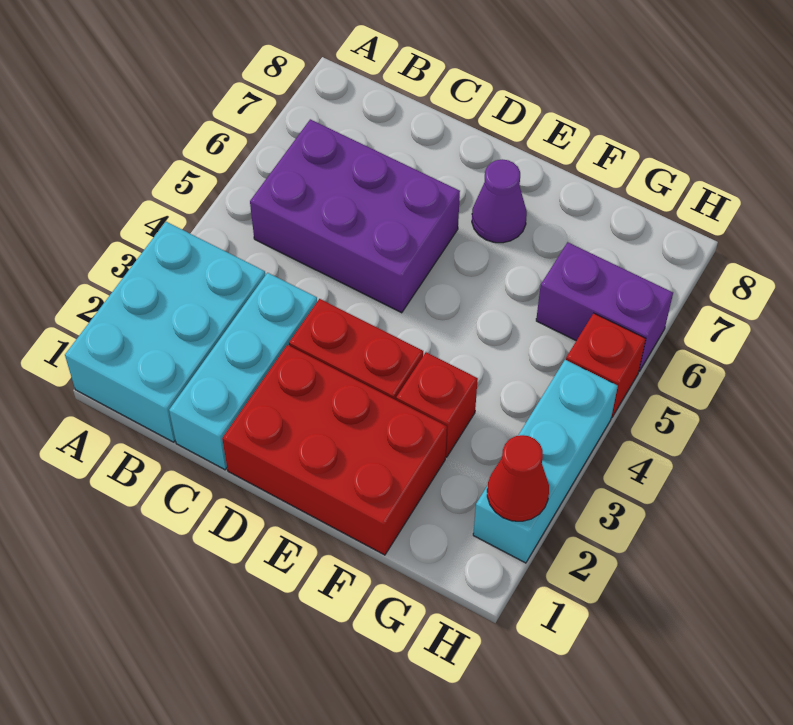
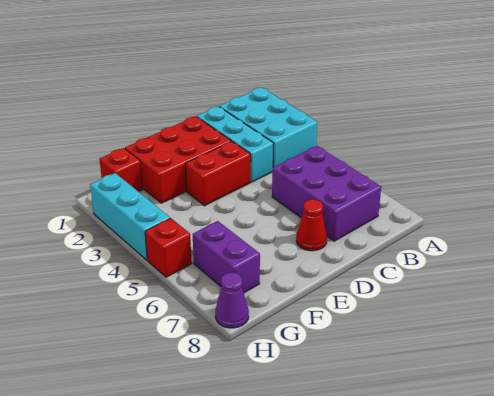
purple brick B5:D6 level 1 -> purple brick B5:C7 level 1
purple cone E7 level 1 -> purple cone H8 level 1
red brick F3 level 1 -> red brick G1 level 1
purple brick G6:H6 level 1 -> purple brick G6:G7 level 1
red cone H2 level 2 -> red cone D7 level 1

